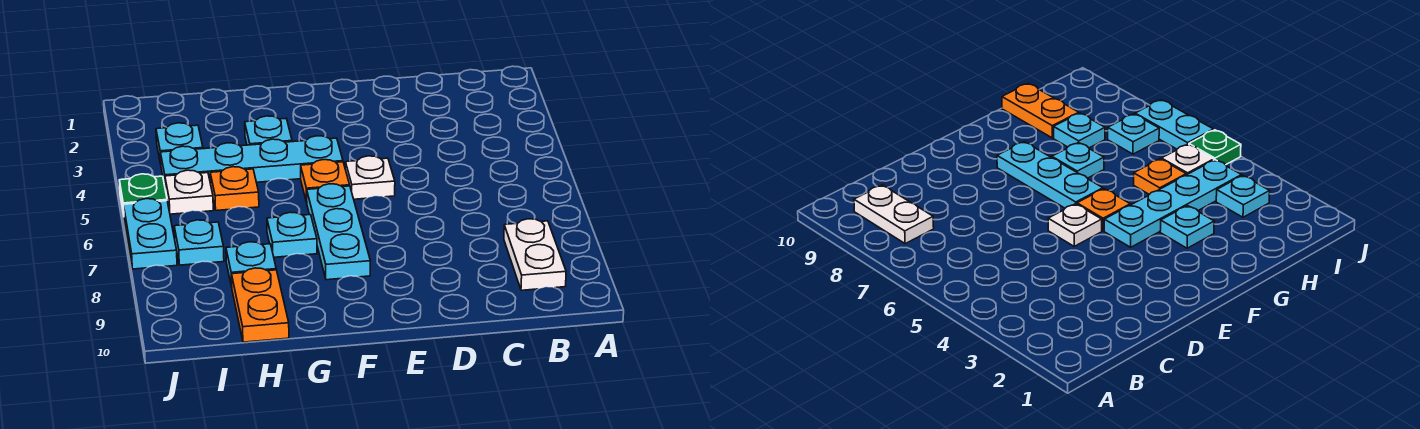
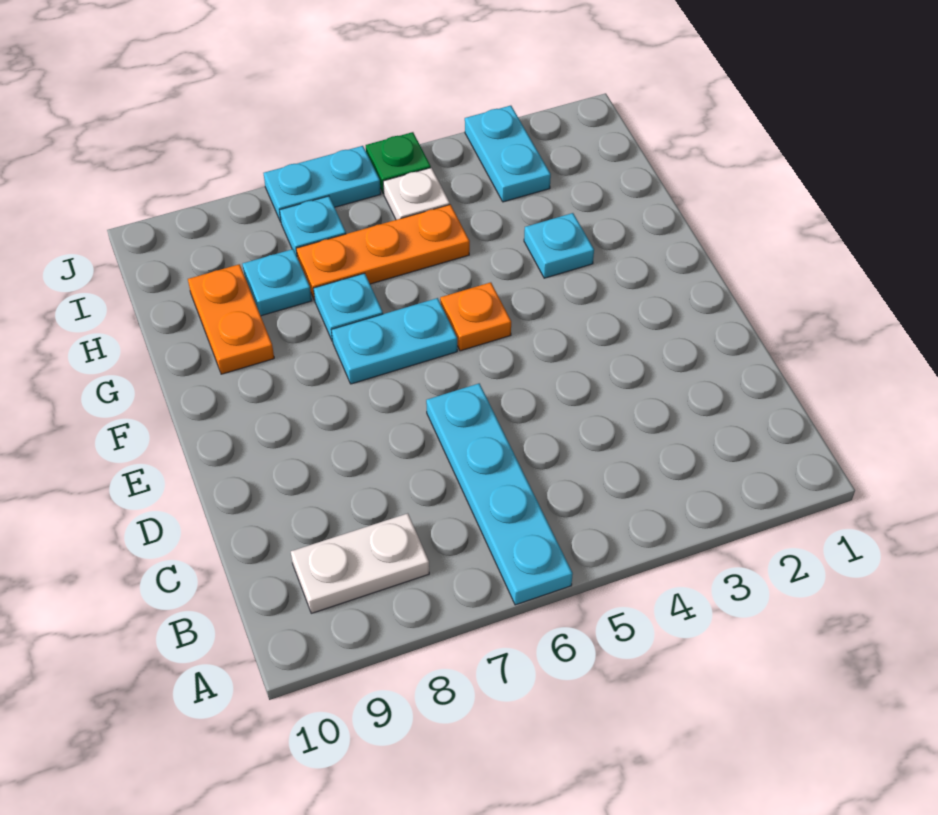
white plate E5 level 1 -> none
cyan plate F4:I4 level 1 -> cyan plate A6:D6 level 1
cyan plate F6:F8 level 1 -> cyan plate F6:F7 level 1
orange plate H5 level 1 -> orange plate H5:H7 level 1
orange plate H9:H10 level 1 -> orange plate G9:H9 level 1
cyan plate I3 level 1 -> cyan plate I3:J3 level 1

